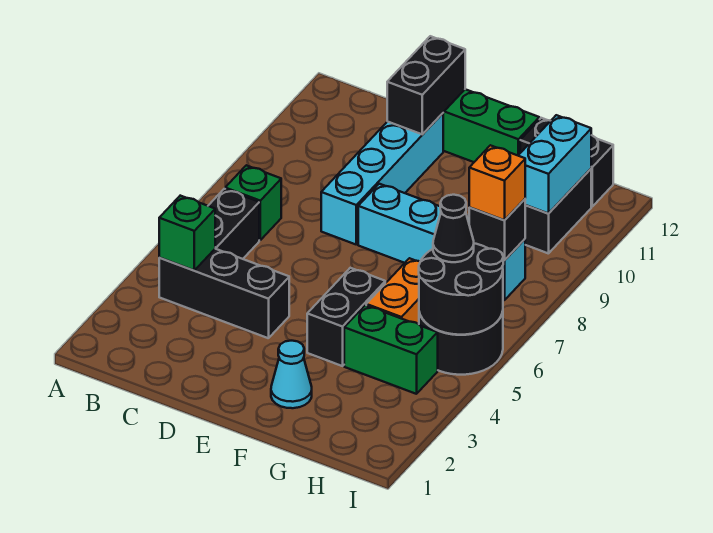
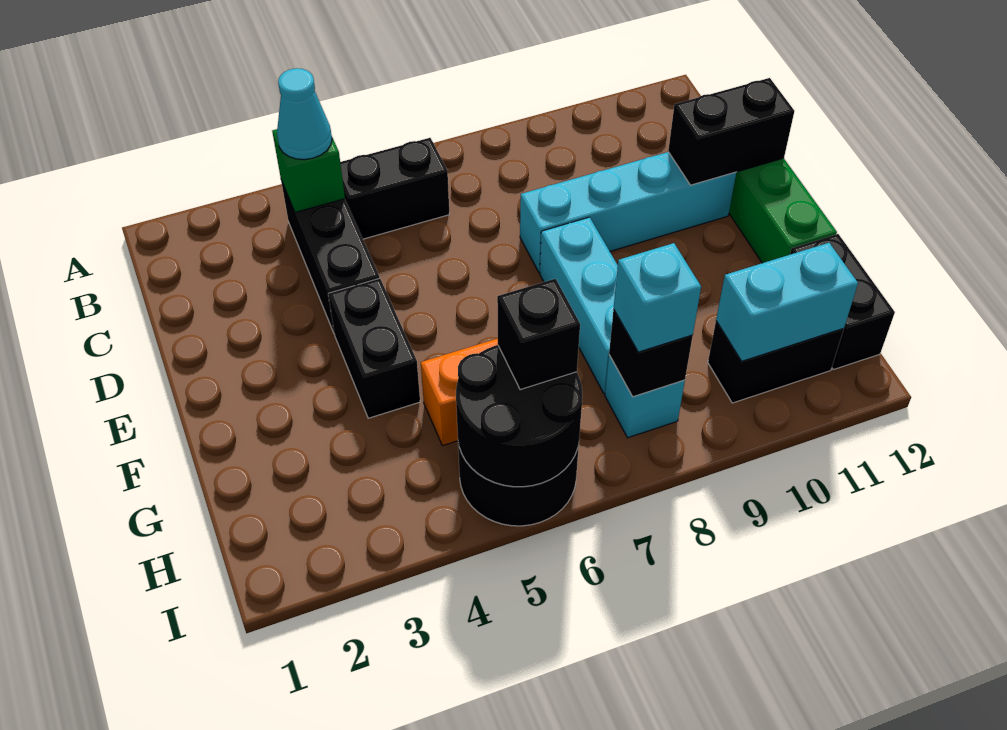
green brick B7 level 1 -> none
cyan cone F2 level 1 -> cyan cone B4 level 3
black brick F4:F5 level 1 -> black brick E4:F4 level 1
green brick G4:H4 level 1 -> none
black cone H6 level 3 -> black brick H6 level 3
orange brick H8 level 3 -> cyan brick H8 level 3

